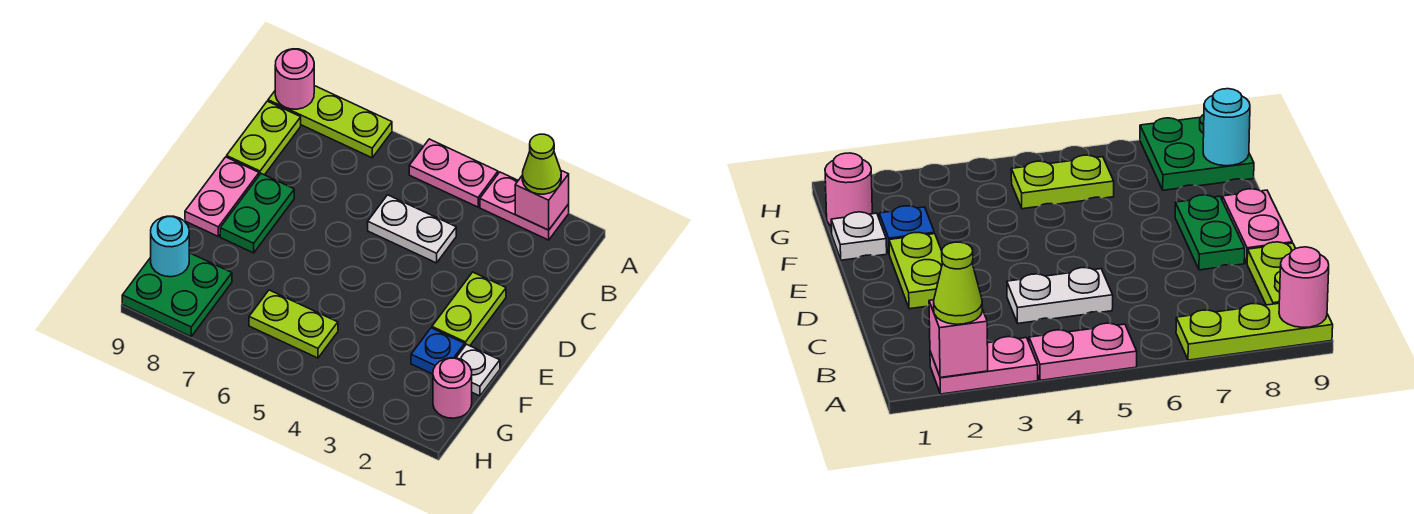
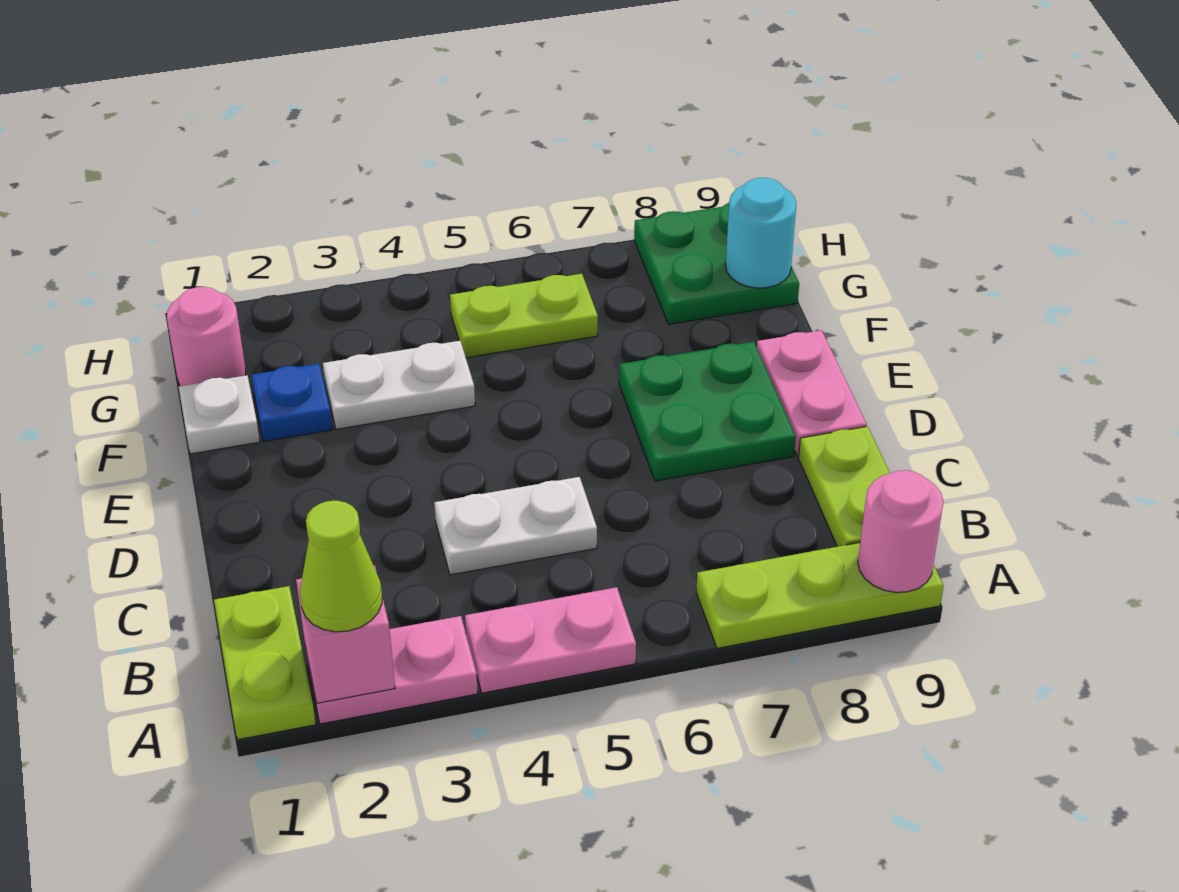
lime plate D2:E2 level 1 -> lime plate A1:B1 level 1
green plate D8:E8 level 1 -> green plate D7:E8 level 1
none -> white plate F3:F4 level 1

